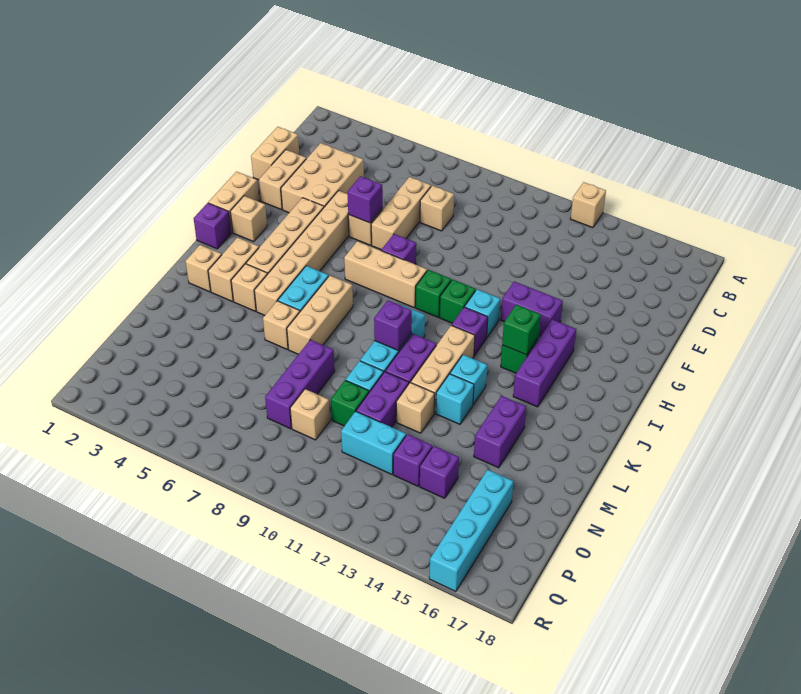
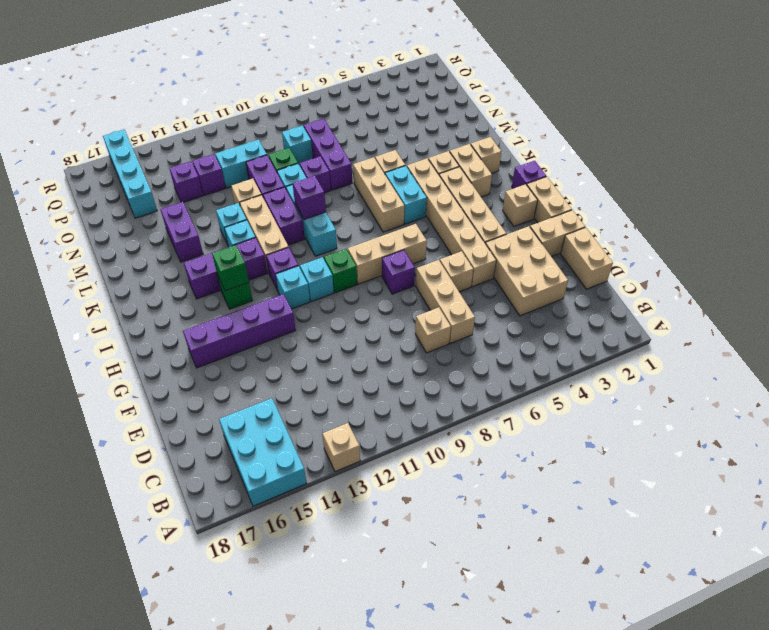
none -> cyan brick A15:C16 level 1
tan brick E2:F2 level 1 -> tan brick F1:F2 level 1
purple brick F6 level 2 -> purple brick M9 level 1
purple brick G13:G14 level 1 -> purple brick G13:G16 level 1
green brick H11 level 1 -> cyan brick H11 level 1
purple brick H15:J15 level 1 -> purple brick J13:J15 level 1
tan brick O9 level 1 -> cyan brick O9 level 1

